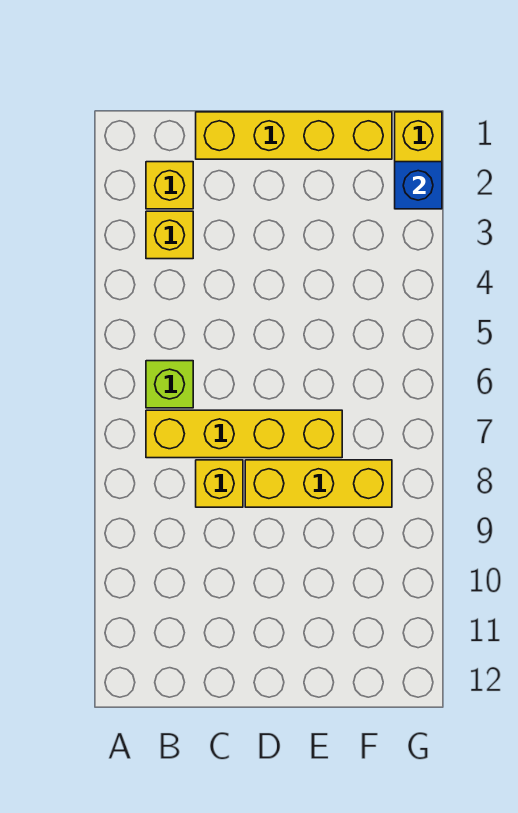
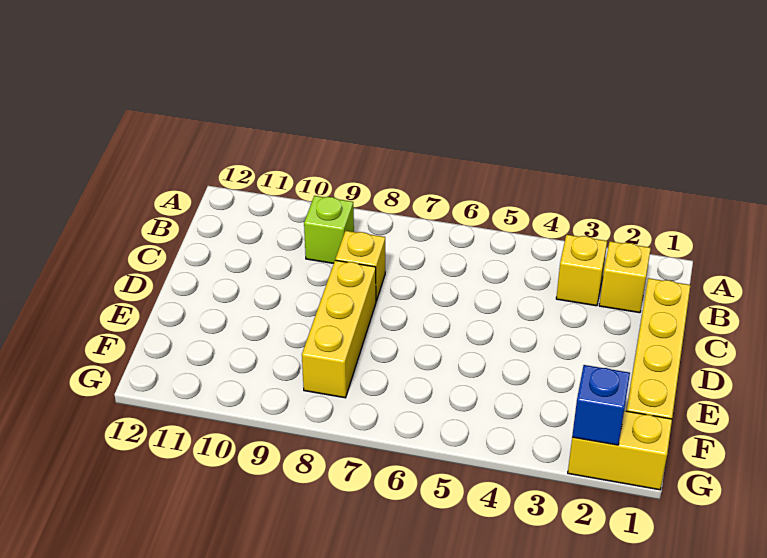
lime brick B6 level 1 -> lime brick B9 level 1
yellow brick B7:E7 level 1 -> none

